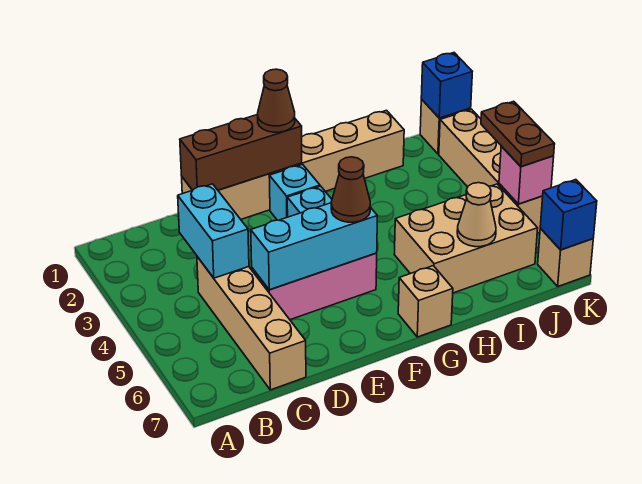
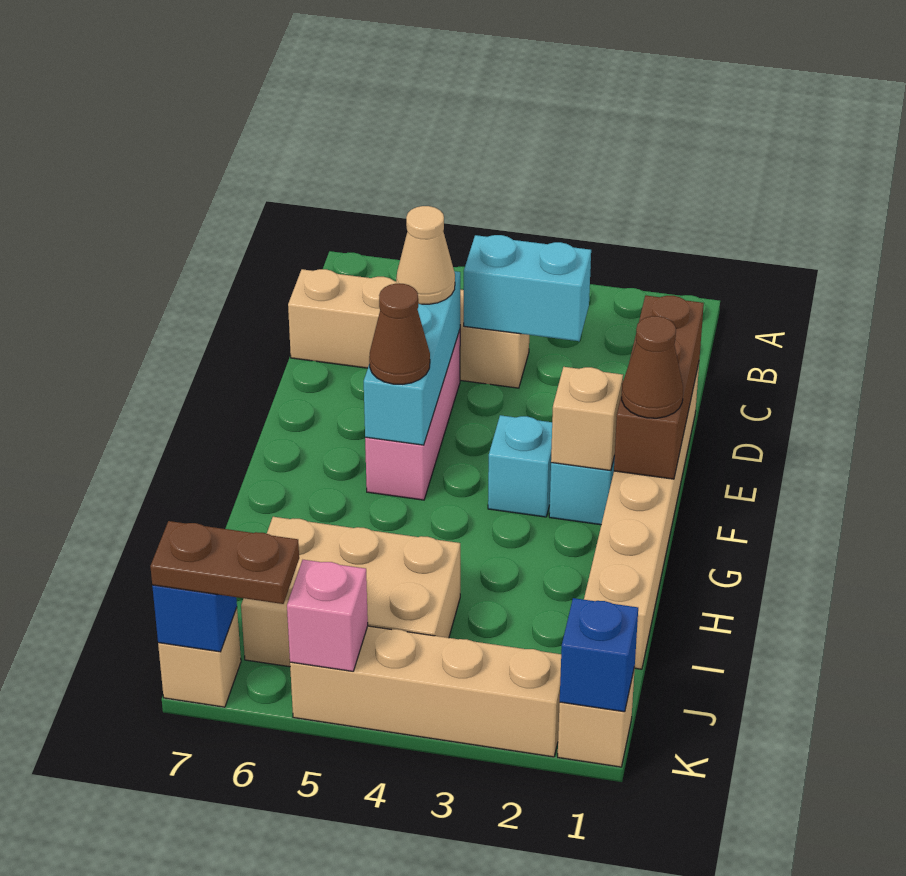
tan brick G7 level 1 -> tan brick F2 level 2
tan brick H5:J6 level 1 -> tan brick I4:J6 level 1
tan cone I6 level 2 -> tan cone D5 level 3
brown plate K4:K5 level 3 -> brown plate K6:K7 level 3

